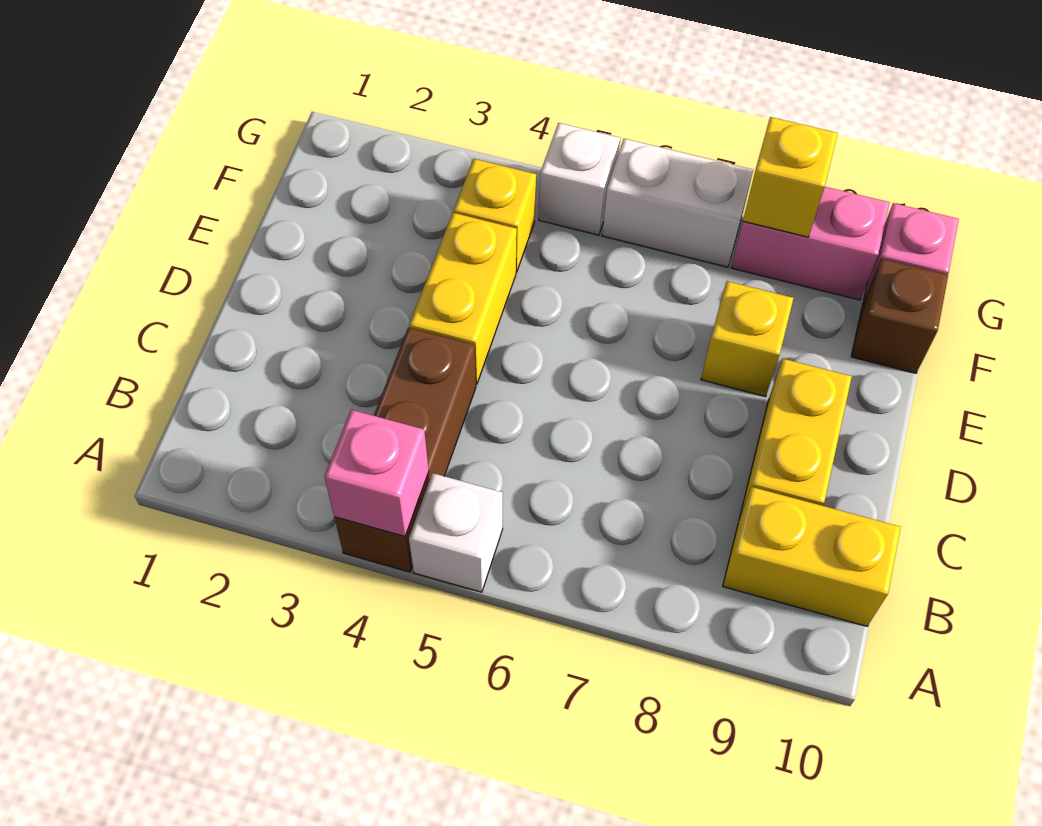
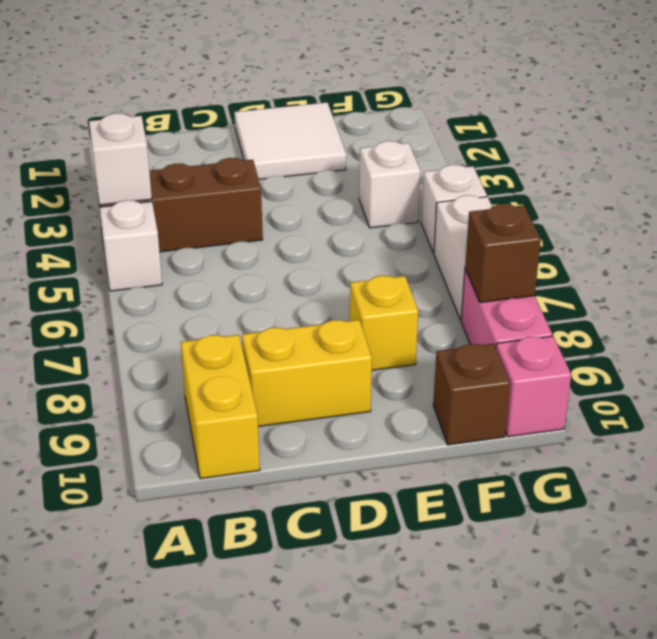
pink brick A4 level 2 -> white brick A4 level 2
none -> white tile D1:E2 level 1
yellow brick D4:E4 level 1 -> none
yellow brick F4 level 1 -> white brick F4 level 1
yellow brick G8 level 2 -> brown brick G8 level 2

